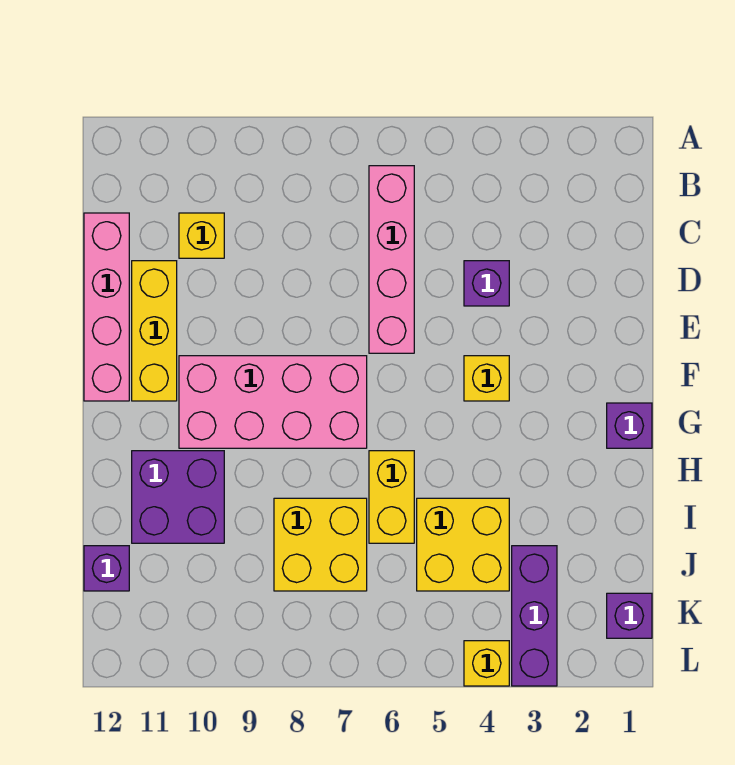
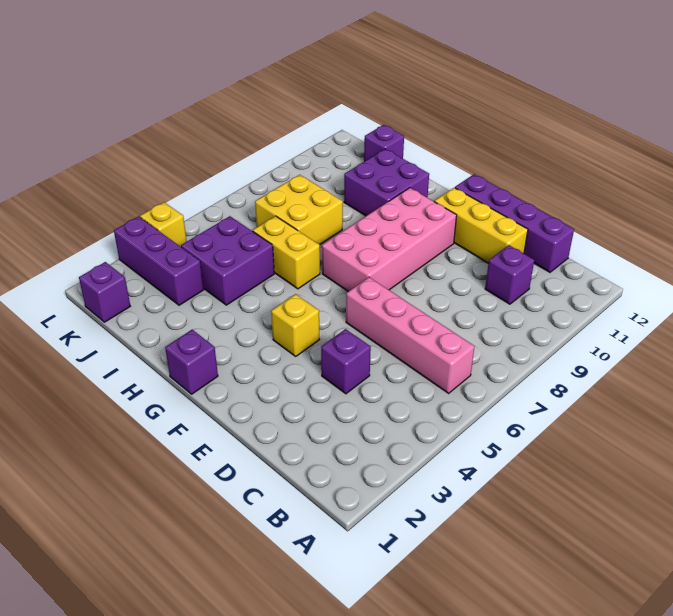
yellow brick C10 level 1 -> purple brick C10 level 1
pink brick C12:F12 level 1 -> purple brick C12:F12 level 1
yellow brick I4:J5 level 1 -> purple brick I4:J5 level 1

